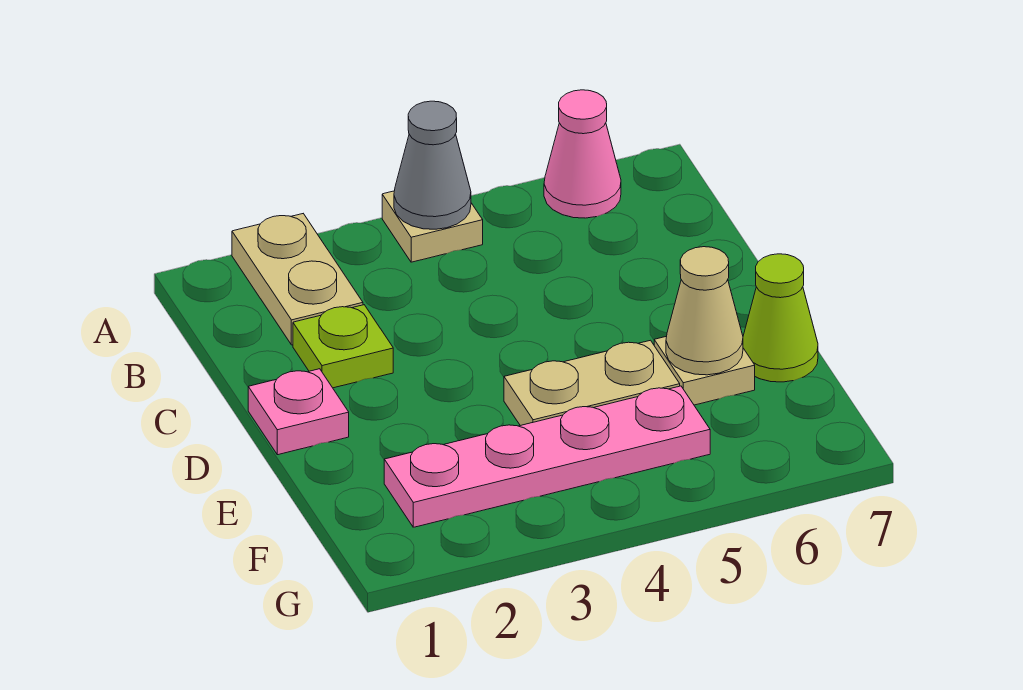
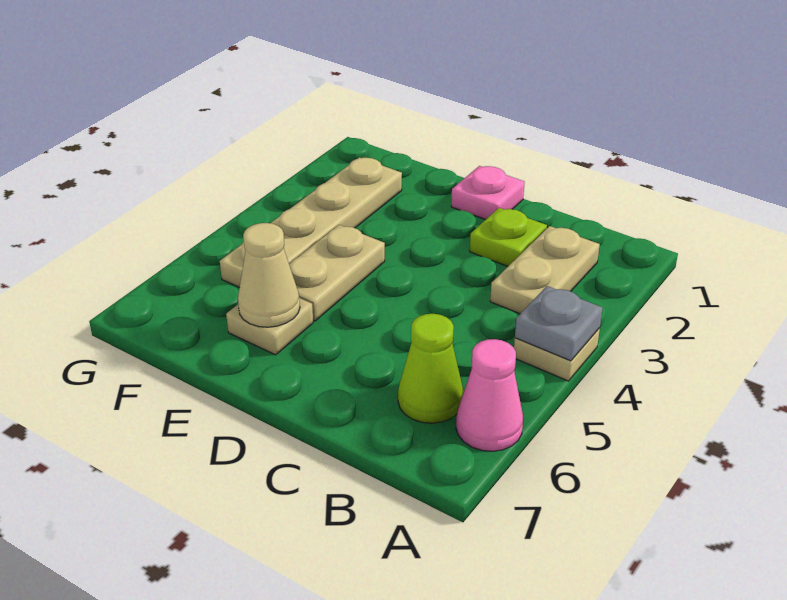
tan plate A2:B2 level 1 -> tan plate B2:B3 level 1
grey cone A4 level 2 -> grey plate A4 level 2
lime cone E7 level 1 -> lime cone B6 level 1
pink plate F2:F5 level 1 -> tan plate F2:F5 level 1

